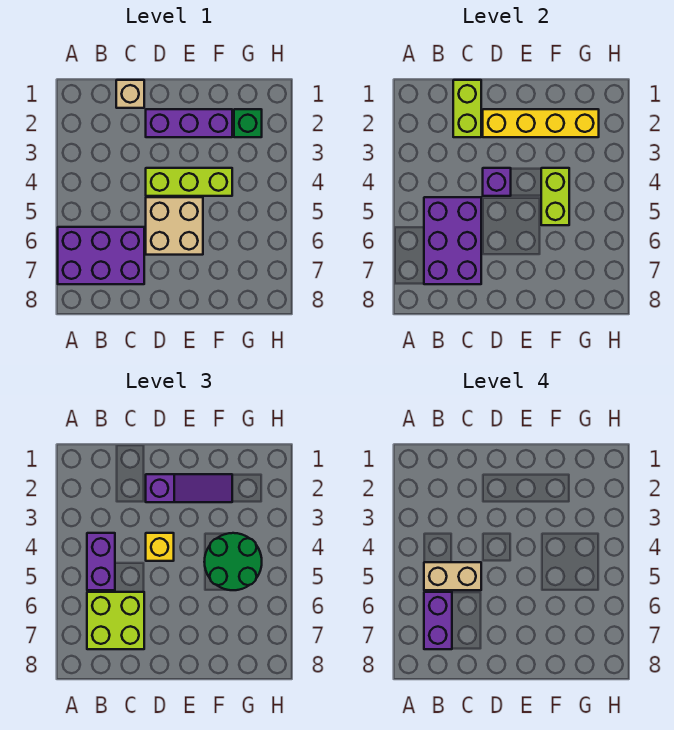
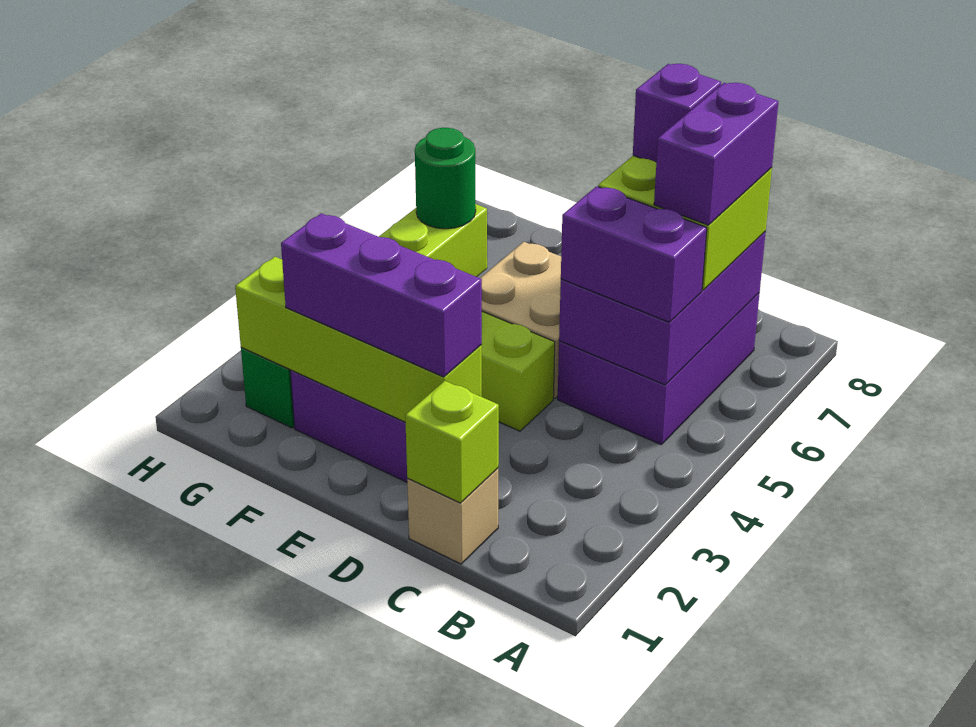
purple brick A6:C7 level 1 -> purple brick B5:C7 level 1
purple brick B4:B5 level 3 -> purple brick B5:C5 level 3
tan brick B5:C5 level 4 -> none
lime brick C1:C2 level 2 -> lime brick C1 level 2
yellow brick D2:G2 level 2 -> lime brick D2:G2 level 2
purple slope D2:F2 level 3 top D -> purple brick D2:F2 level 3
purple brick D4 level 2 -> purple brick C7 level 4
yellow brick D4 level 3 -> none
green round brick F4:G5 level 3 -> green round brick F5 level 3

